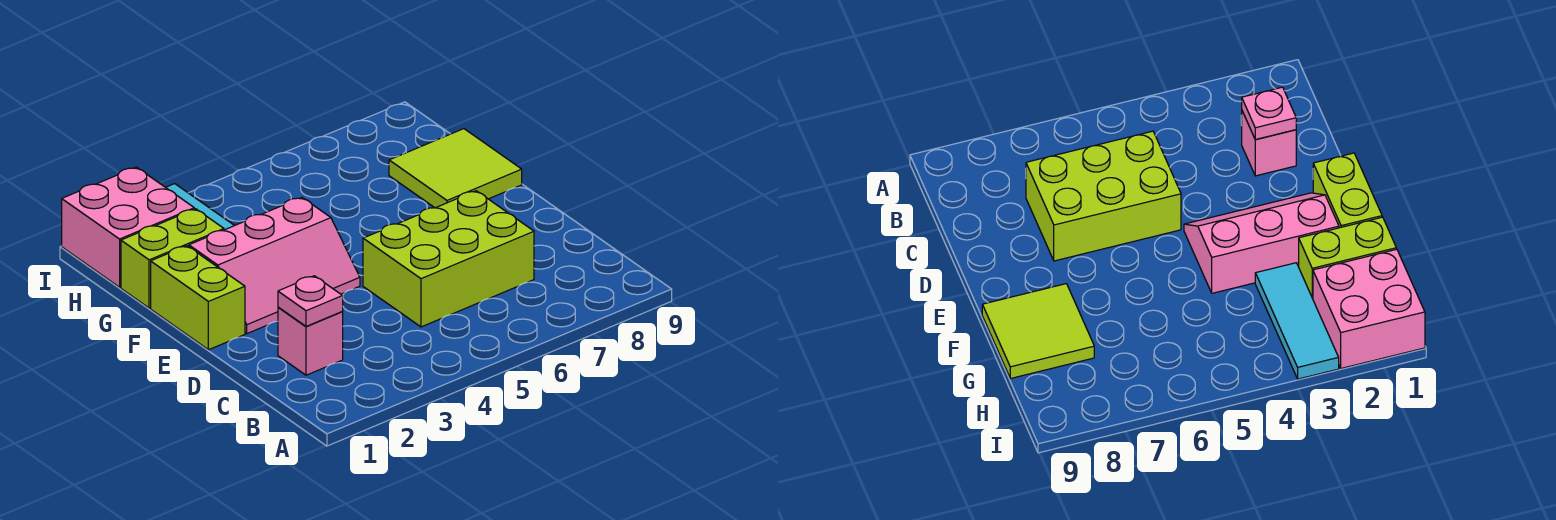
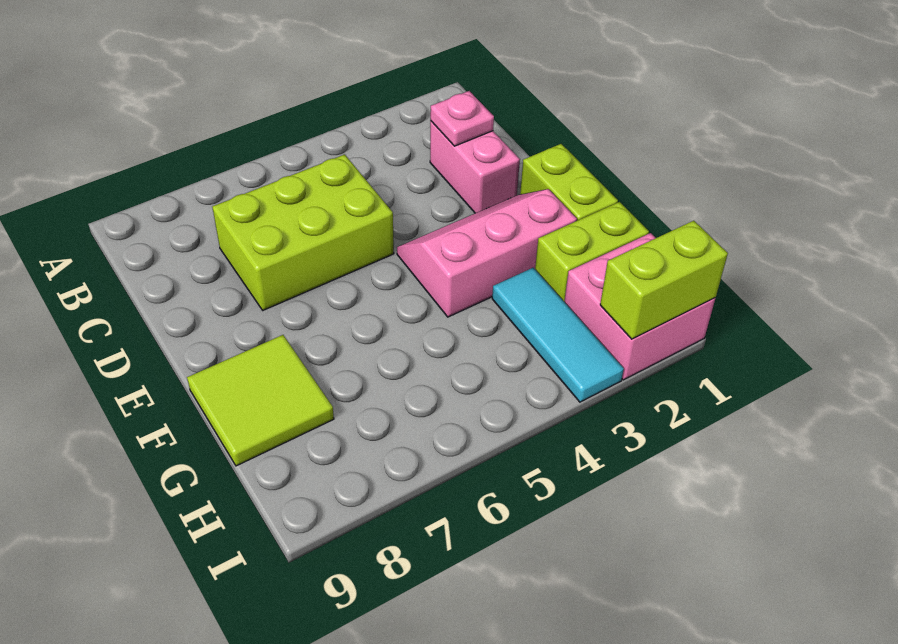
pink brick C2 level 1 -> pink brick C2:D2 level 1
none -> lime brick I1:I2 level 2

